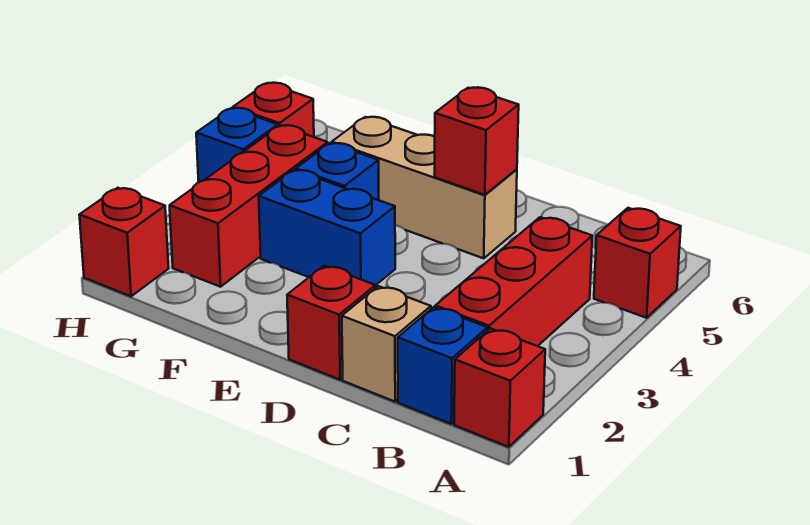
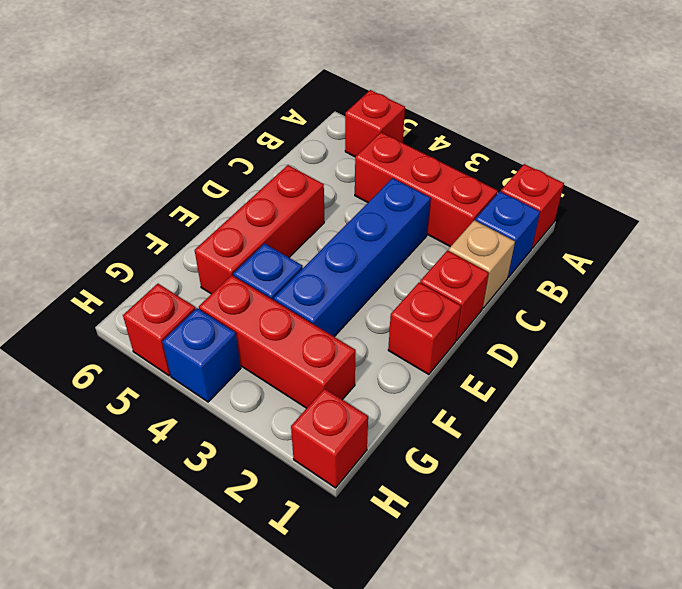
tan brick D5:F5 level 1 -> red brick D5:F5 level 1
red brick D5 level 2 -> red brick E1 level 1
blue brick E3:F3 level 1 -> blue brick C3:F3 level 1

